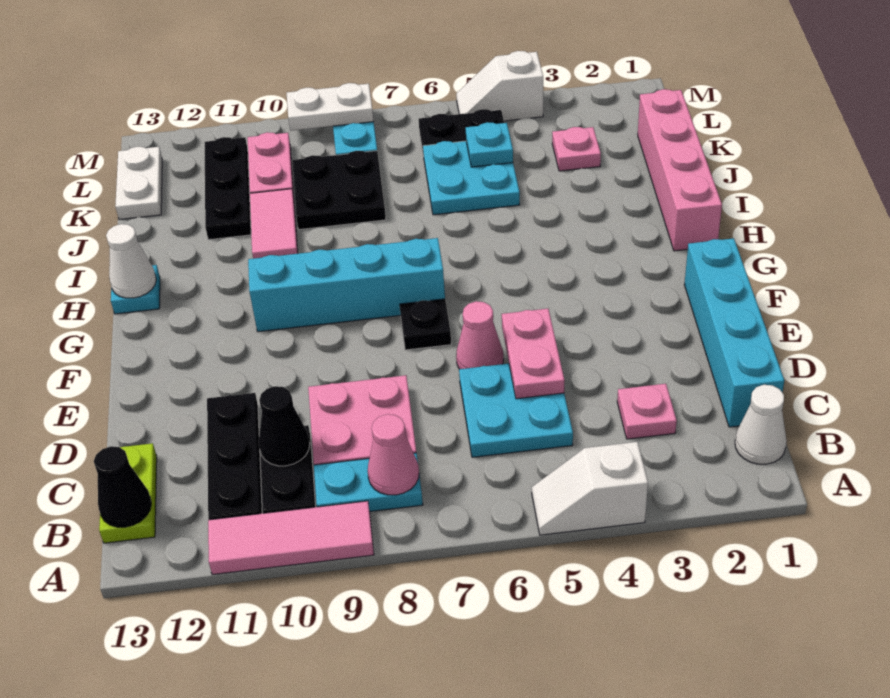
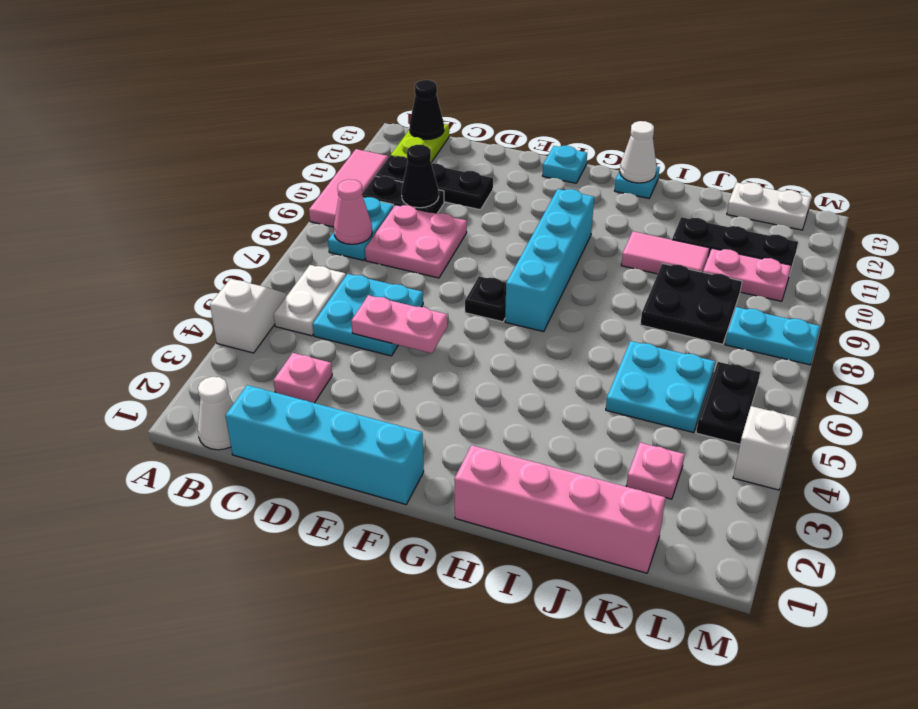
lime plate B13:C13 level 1 -> lime plate B12:B13 level 1
pink cone E6 level 1 -> none
cyan plate K5 level 2 -> cyan plate F13 level 1
white plate M8:M9 level 2 -> white plate B5:B6 level 1

